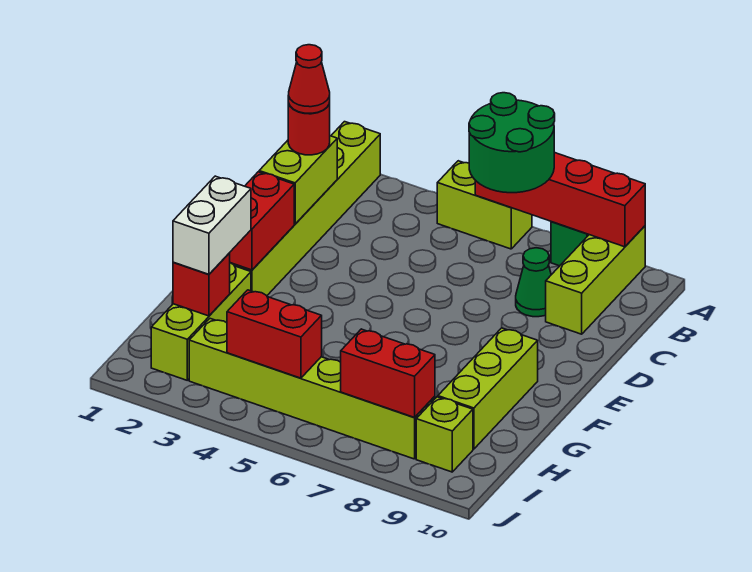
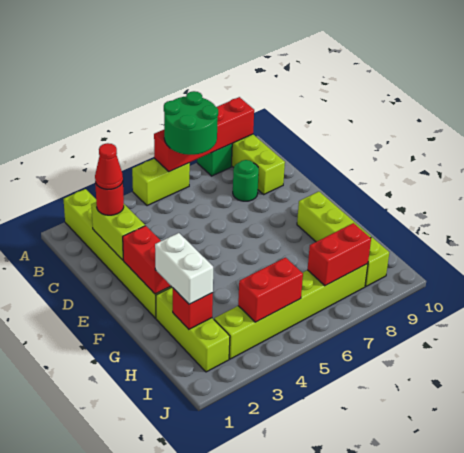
green cone C8 level 1 -> green round brick C8 level 1

